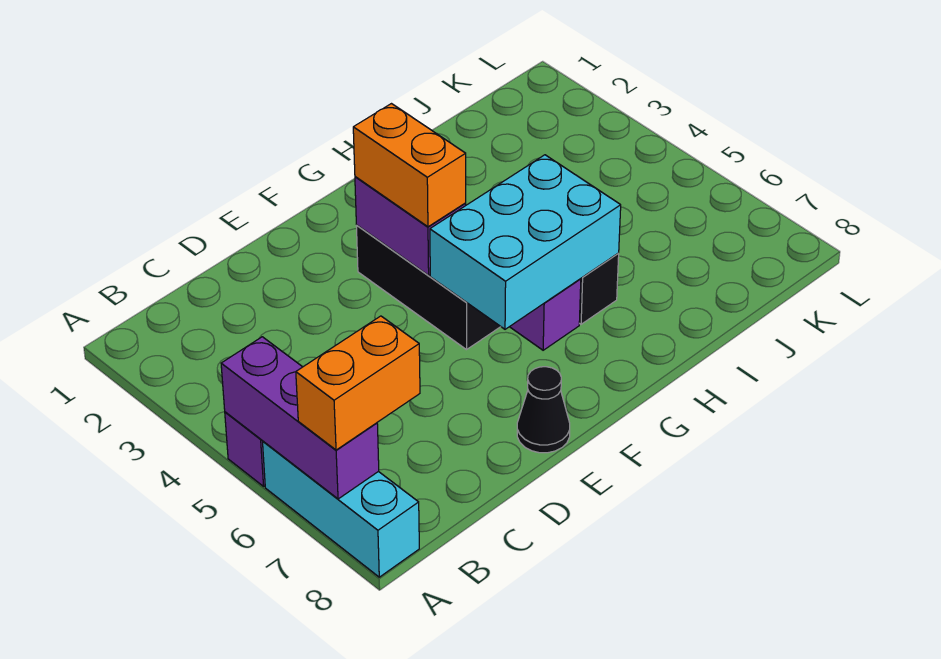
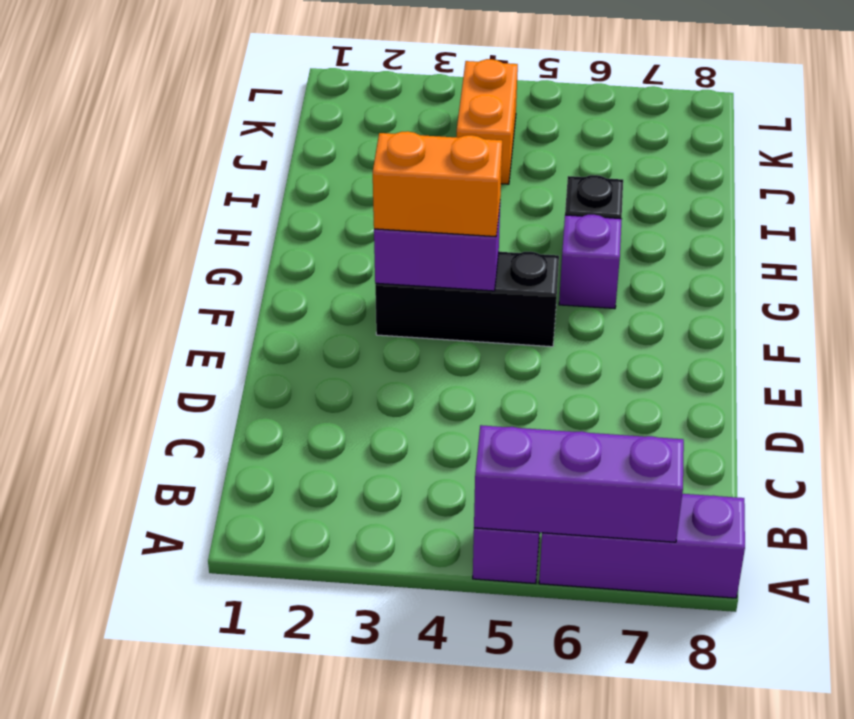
cyan brick A6:A8 level 1 -> purple brick A6:A8 level 1
orange brick A7:B7 level 3 -> orange brick J4:K4 level 1
black cone E8 level 1 -> none
cyan brick F5:H6 level 2 -> none

